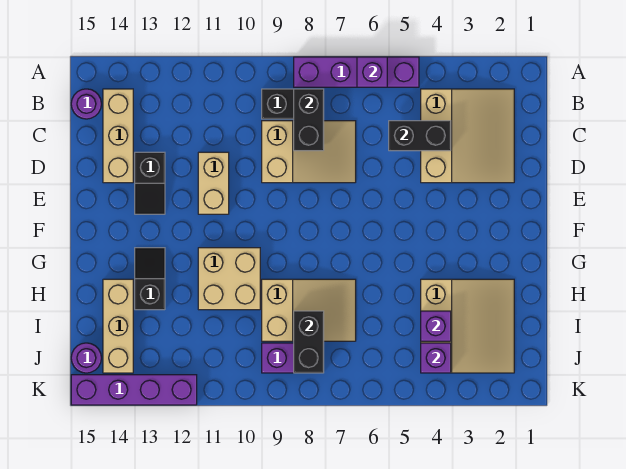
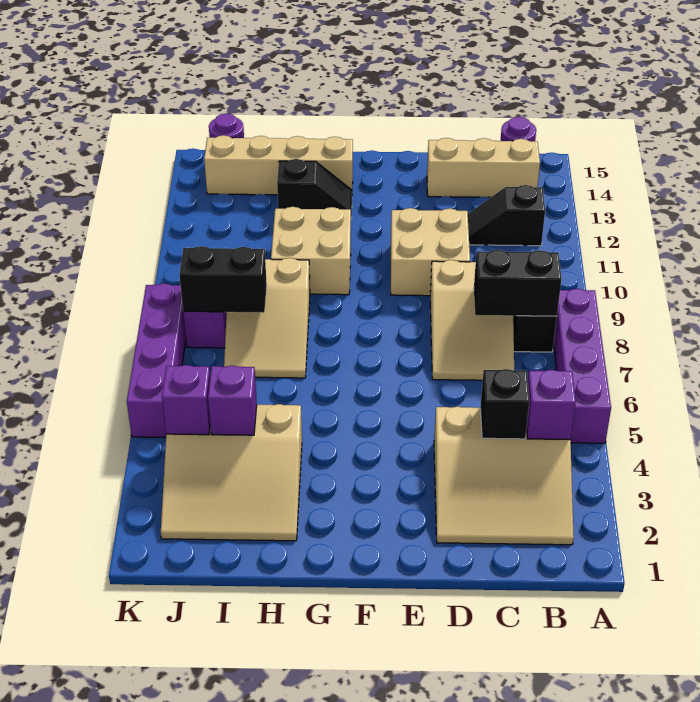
purple brick A6 level 2 -> purple brick B4 level 2
black brick C4:C5 level 2 -> black brick C4 level 2
tan brick D11:E11 level 1 -> tan brick D10:E11 level 1
black slope D13:E13 level 1 top D -> black slope B12:C12 level 1 top B
tan brick H14:J14 level 1 -> tan brick G14:J14 level 1
purple brick K12:K15 level 1 -> purple brick K5:K8 level 1

